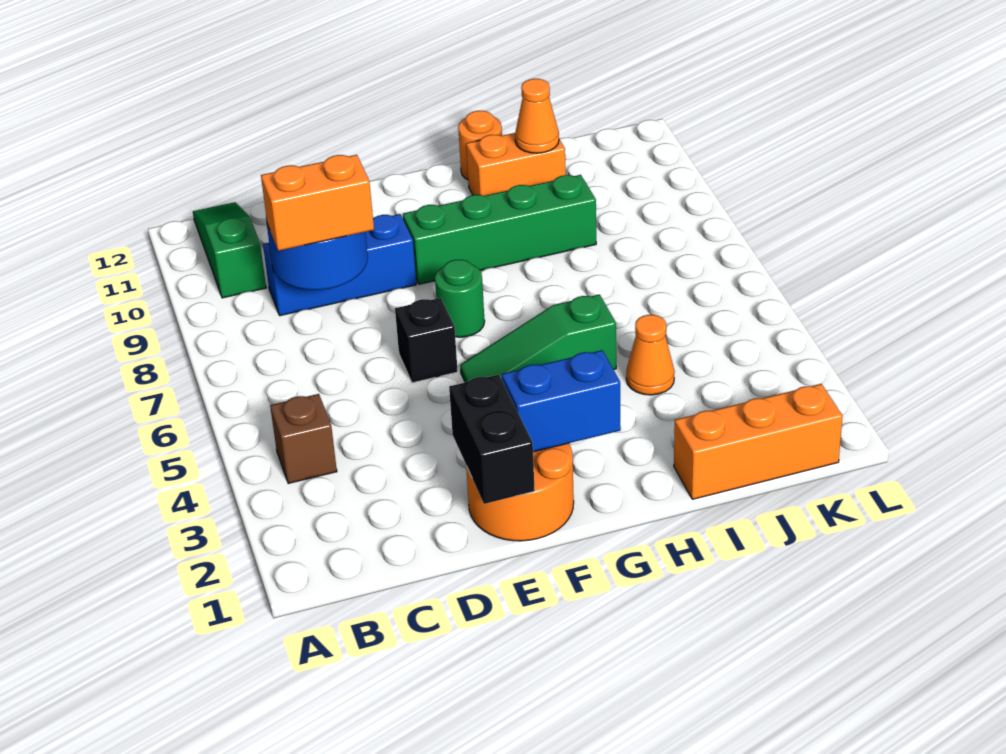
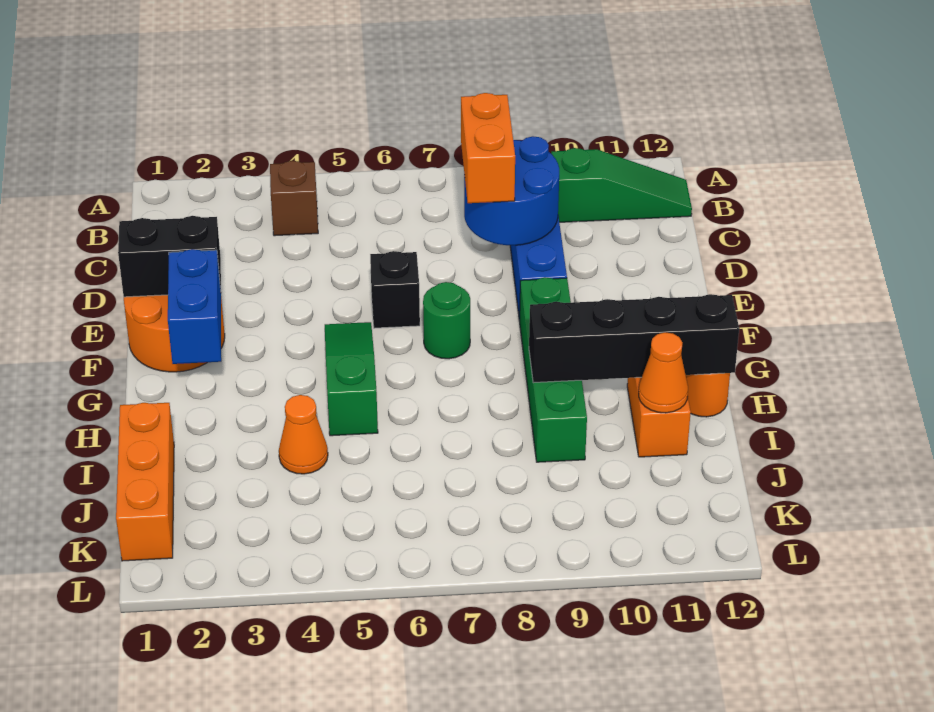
none -> black brick H9:H12 level 2

